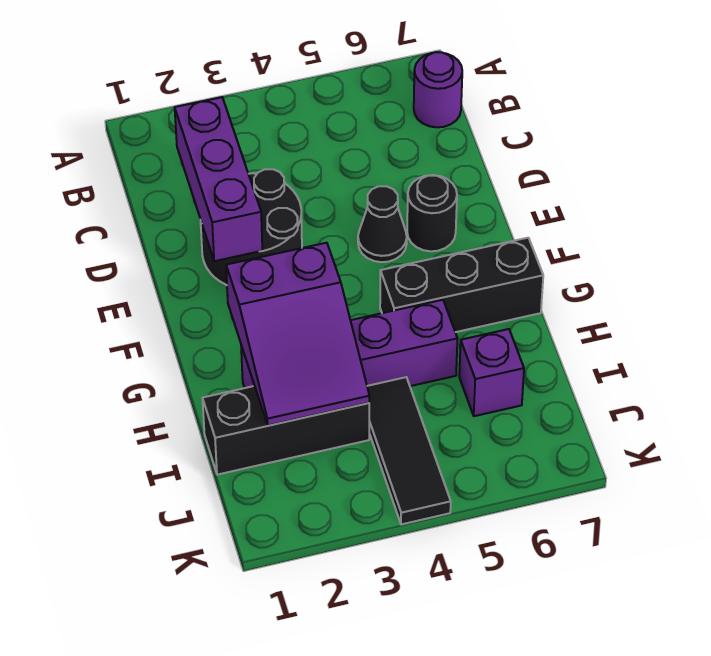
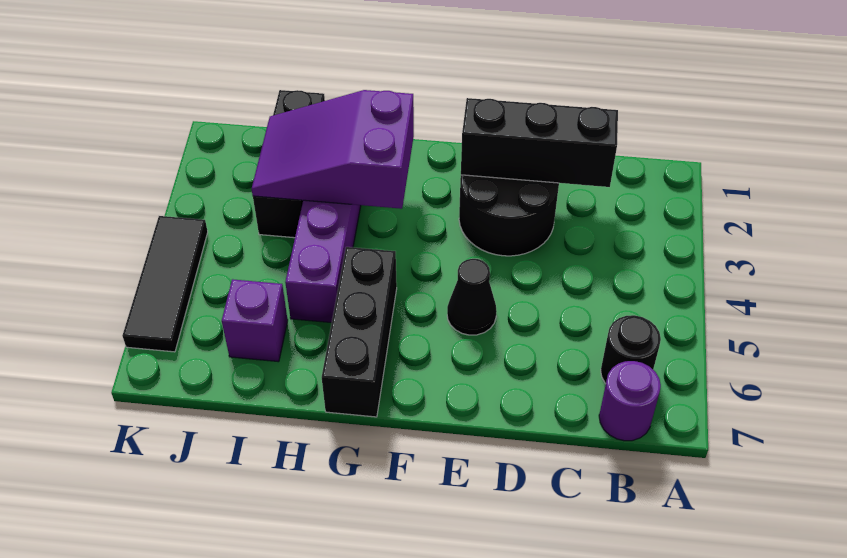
purple brick C2:E2 level 2 -> black brick C2:E2 level 2
black round brick E6 level 1 -> black round brick B6 level 1
black tile I4:K4 level 1 -> black tile K4:K6 level 1

